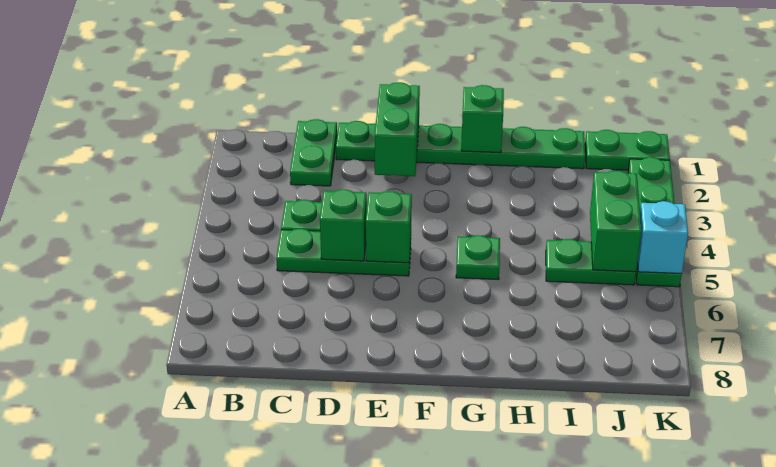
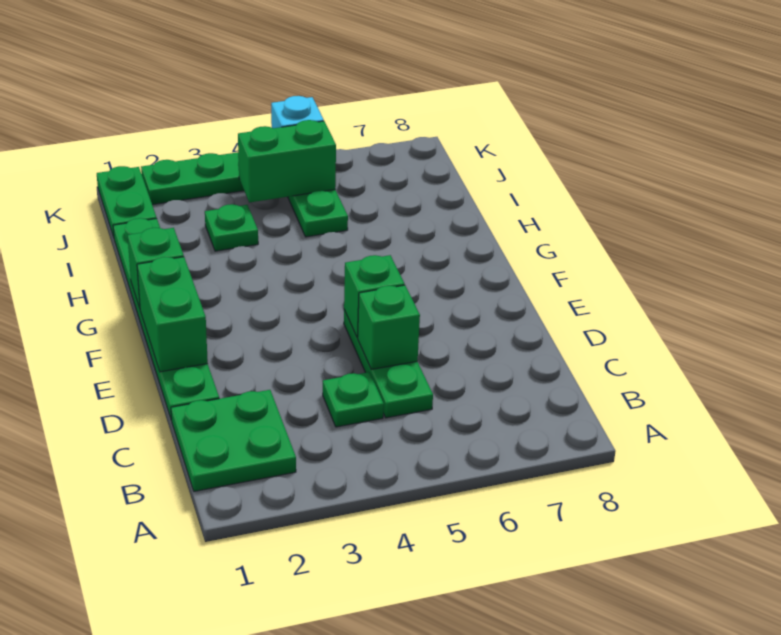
green plate C1:C2 level 1 -> green plate B1:C2 level 1
green brick E1:E2 level 2 -> green brick E1:F1 level 2
green plate G5 level 1 -> green plate I3 level 1

